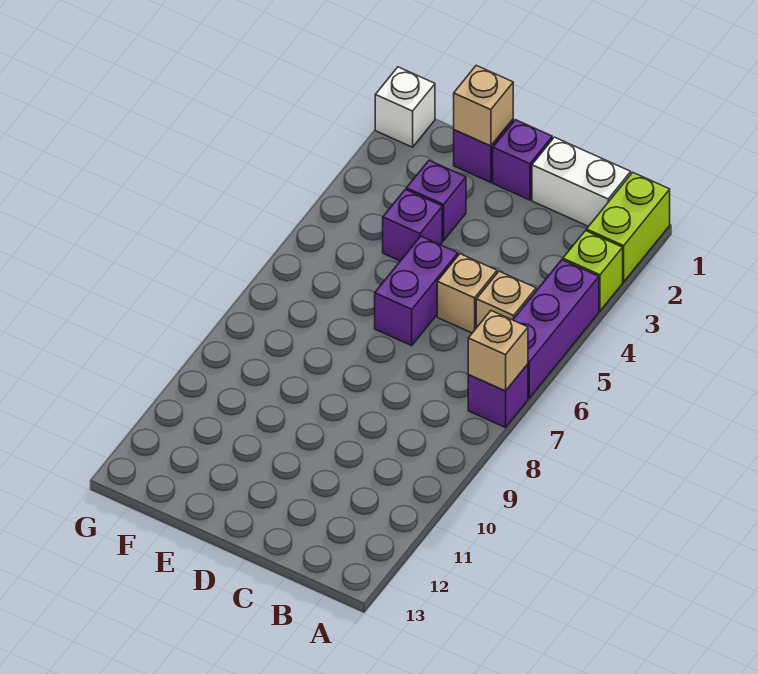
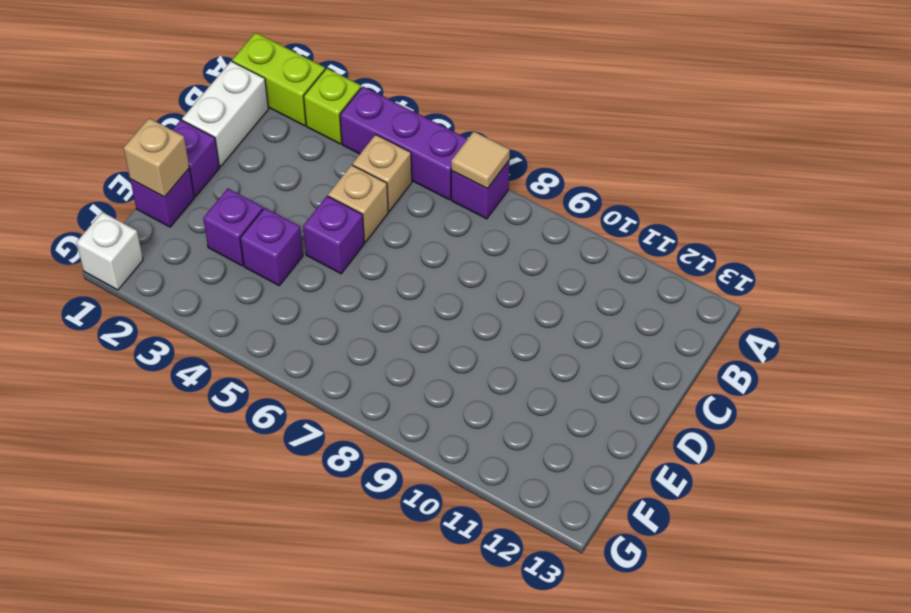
tan brick A7 level 2 -> tan tile A7 level 2
purple brick D5:D6 level 1 -> purple brick D5 level 1

